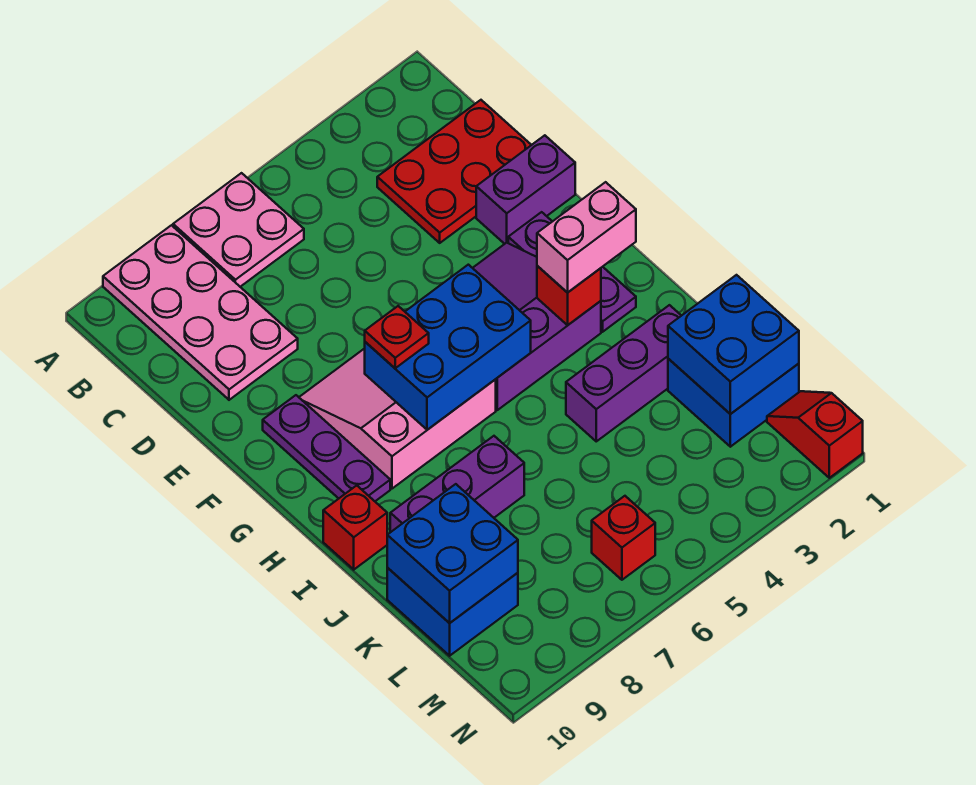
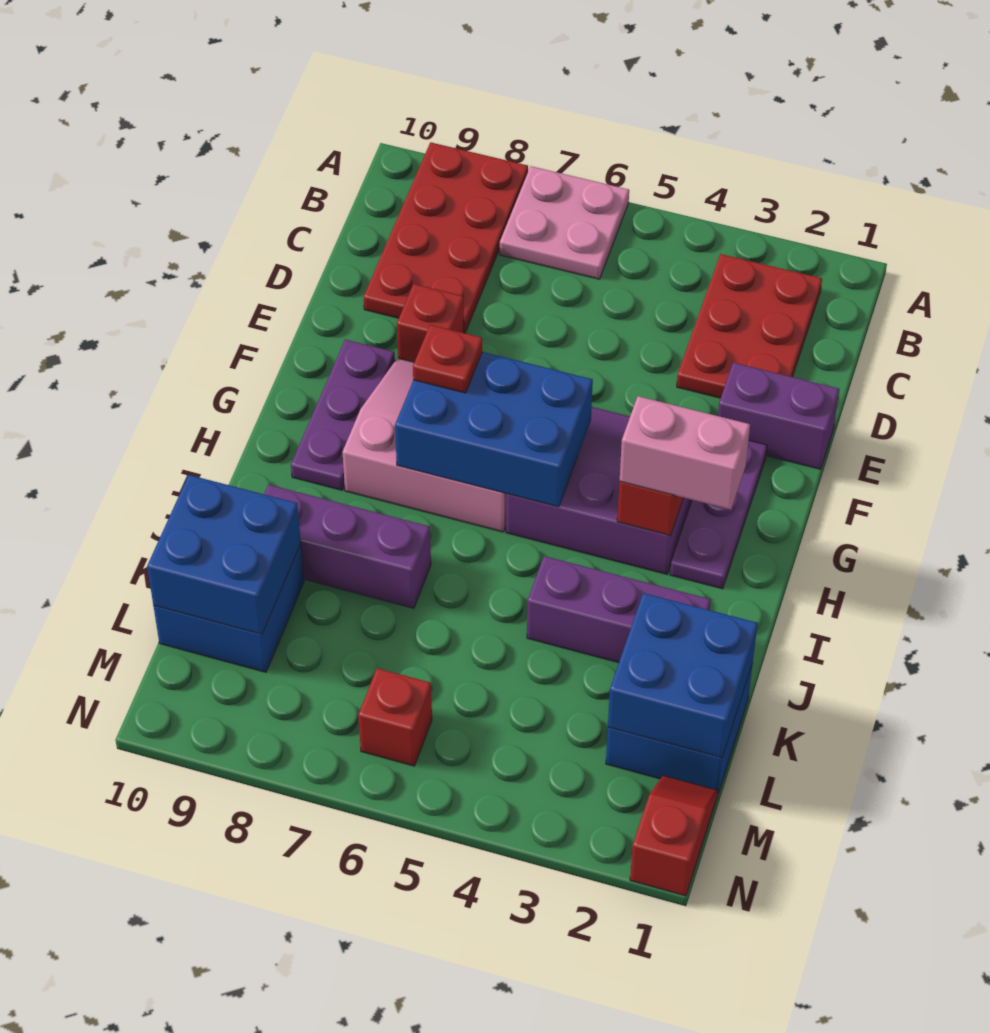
pink plate A8:D9 level 1 -> red plate A8:D9 level 1
red plate C1:D3 level 1 -> red plate B2:D3 level 1
red brick I10 level 1 -> red brick E8 level 1

